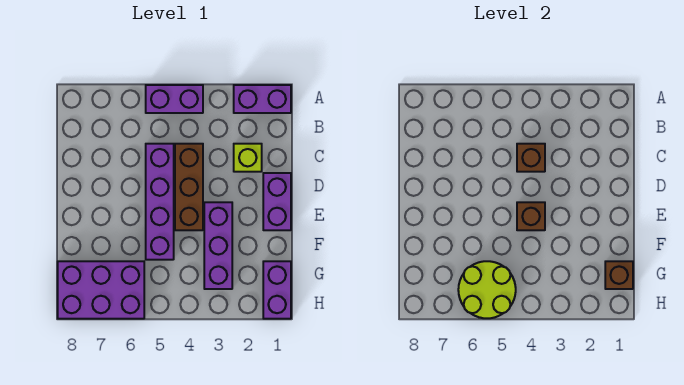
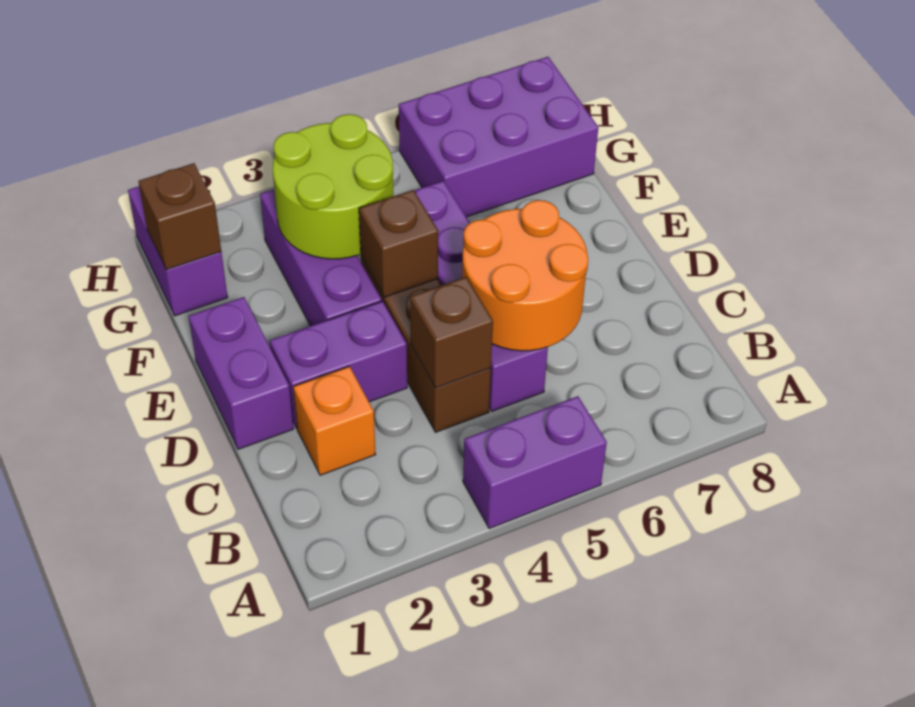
purple brick A1:A2 level 1 -> purple brick D2:D3 level 1
lime brick C2 level 1 -> orange brick C2 level 1
none -> orange round brick C5:D6 level 2
lime round brick G5:H6 level 2 -> lime round brick F3:G4 level 2

